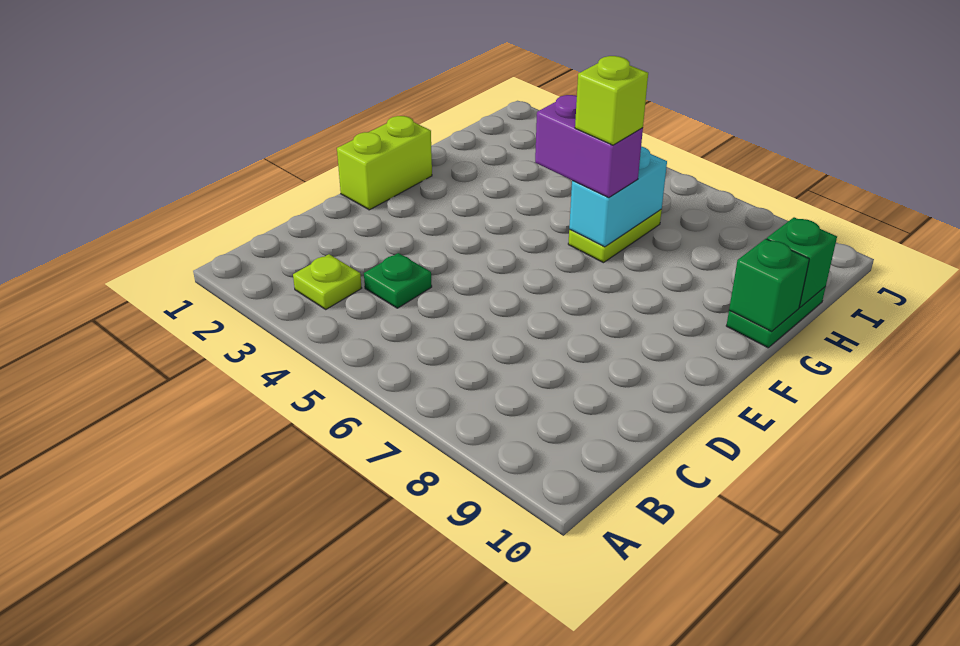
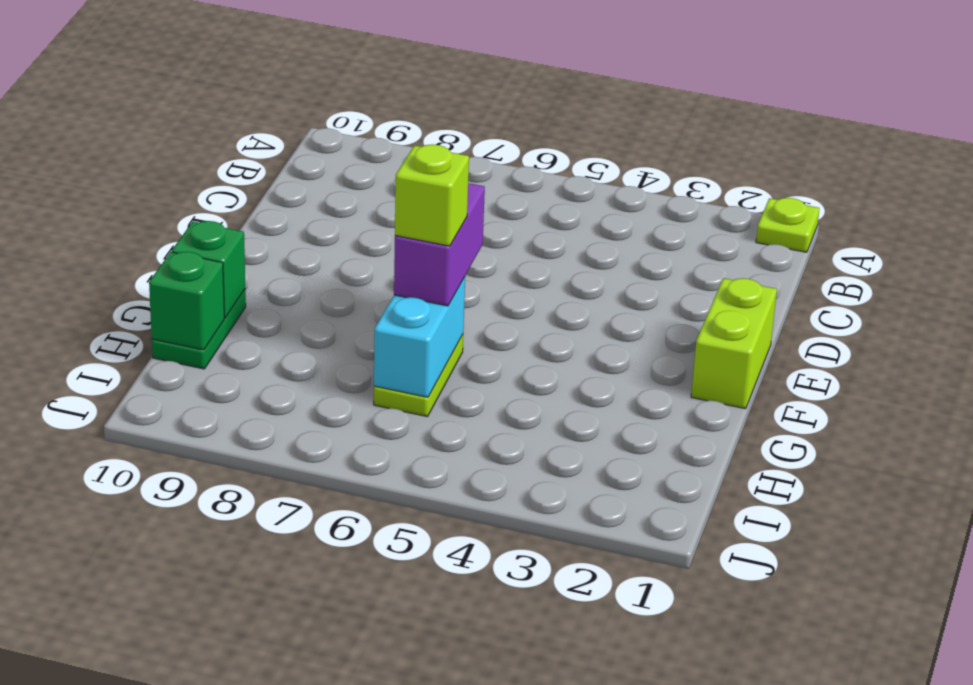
lime plate B3 level 1 -> lime plate A1 level 1
green plate C4 level 1 -> none
purple brick G5:G6 level 3 -> purple brick F6:G6 level 3

